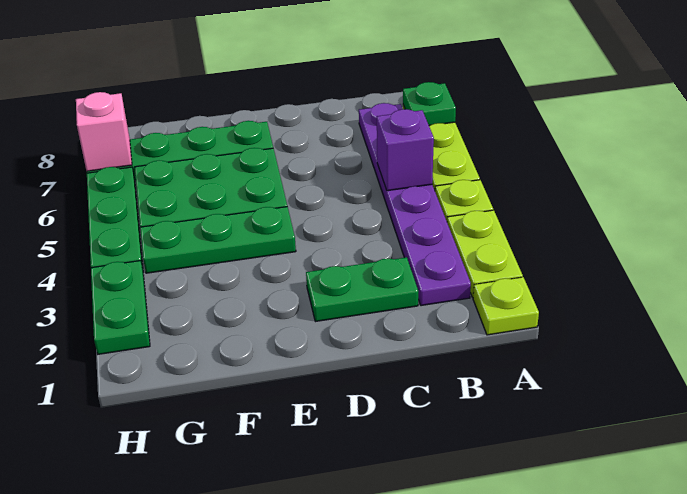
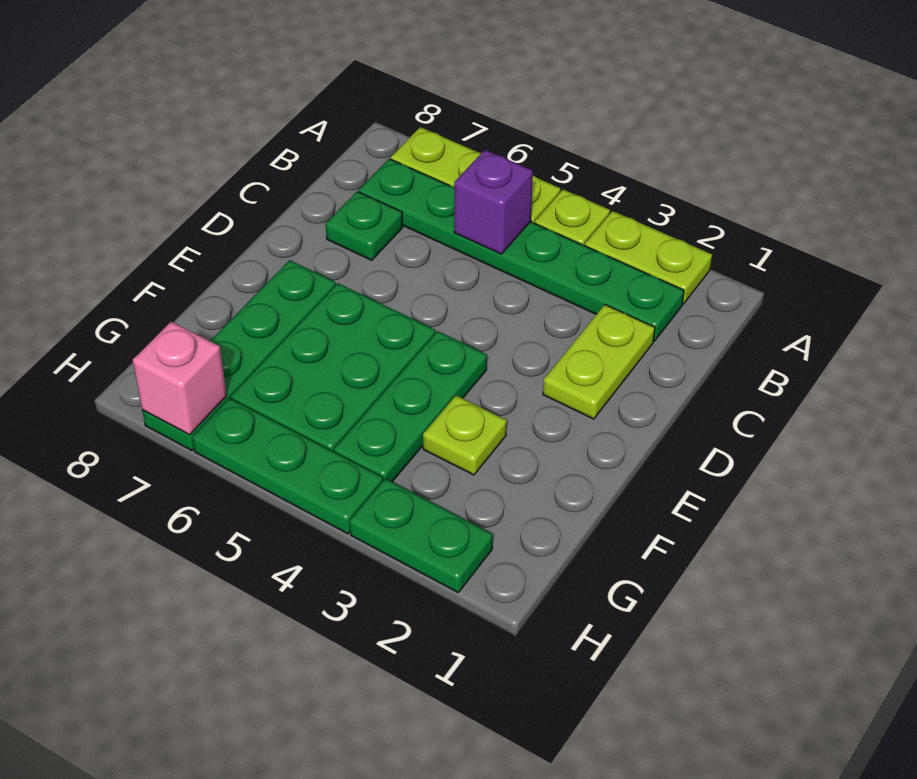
lime plate A1 level 1 -> lime plate F3 level 1
green plate A7 level 2 -> green plate C7 level 1
purple plate B2:B7 level 1 -> green plate B2:B7 level 1
green plate C2:D2 level 1 -> lime plate C2:D2 level 1

